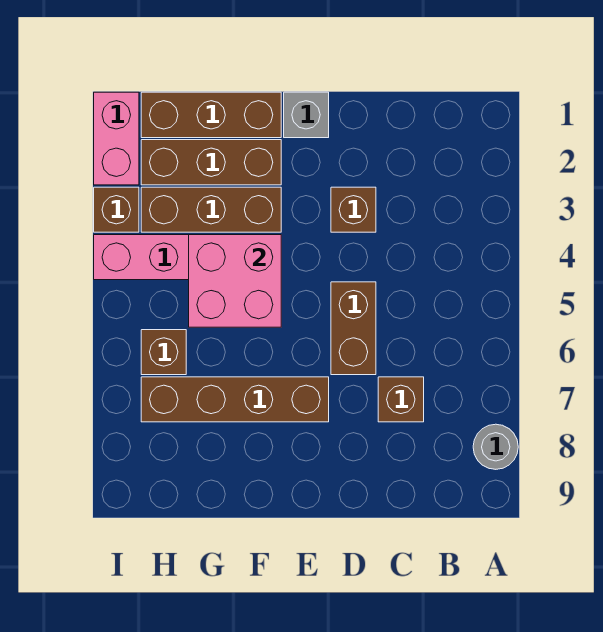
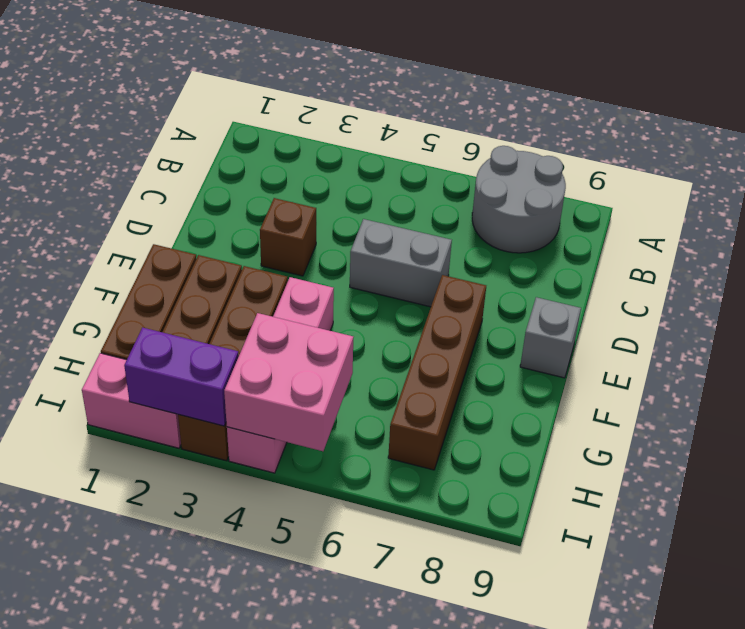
grey round brick A8 level 1 -> grey round brick A7:B8 level 1
brown brick C7 level 1 -> none
brown brick D5:D6 level 1 -> grey brick D5:D6 level 1
grey brick E1 level 1 -> grey brick E9 level 1
pink brick F4:G5 level 2 -> pink brick H4:I5 level 2
brown brick H6 level 1 -> none
none -> purple brick I2:I3 level 2

